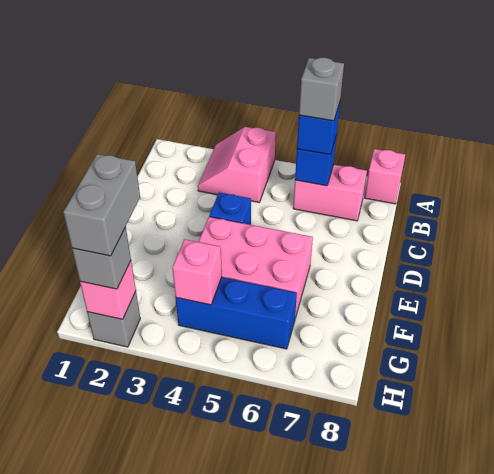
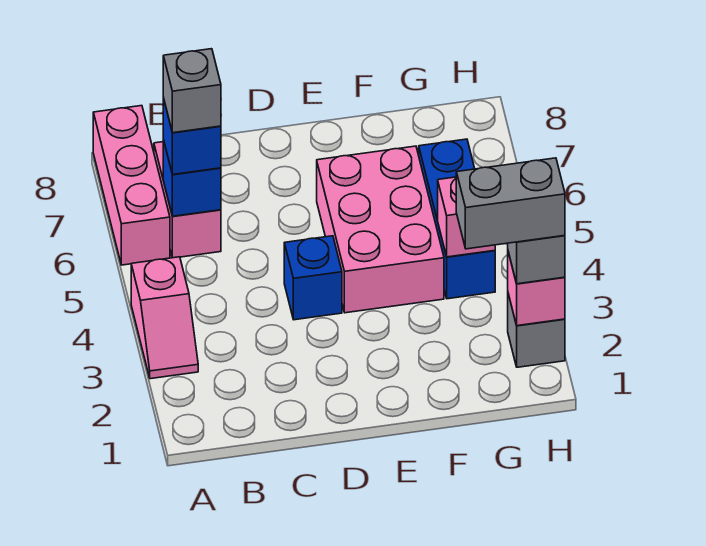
pink slope A3:B4 level 1 top 4 -> pink slope A3:A4 level 1 top 4
pink brick A8 level 1 -> pink brick A6:A8 level 1

